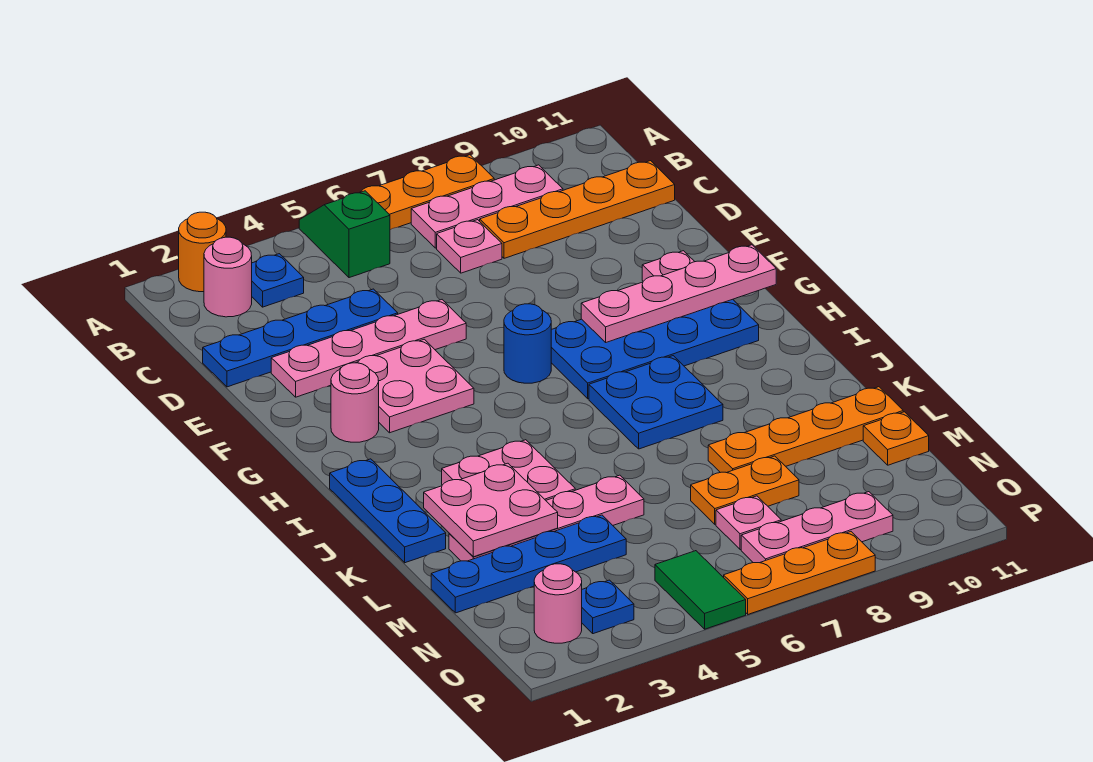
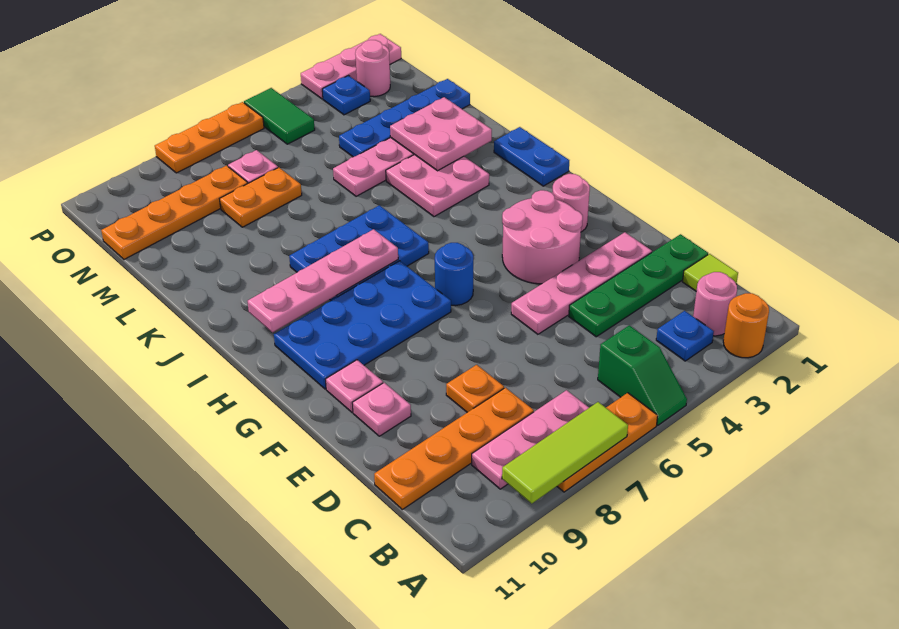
none -> lime tile A7:A9 level 2
none -> lime tile C1 level 1
pink plate C7 level 1 -> pink plate E10 level 1
blue plate D1:D4 level 1 -> green plate D1:D4 level 1
pink plate F3:G4 level 1 -> pink round brick F3:G4 level 1
pink plate G8:G11 level 2 -> pink plate I7:I10 level 2
blue plate I1:K1 level 1 -> blue plate I1:J1 level 1
blue plate I7:J8 level 1 -> blue plate I6:J8 level 1
orange plate L8:L11 level 1 -> orange plate N8:N11 level 1
orange plate M11 level 1 -> orange plate D8 level 1
pink plate O7:O9 level 1 -> pink plate P1:P3 level 1

